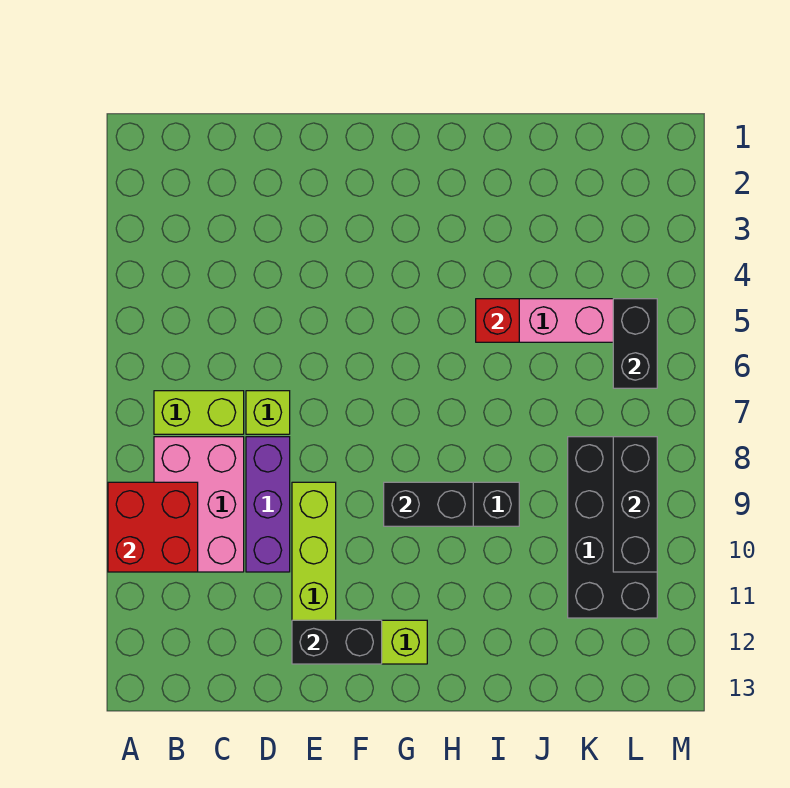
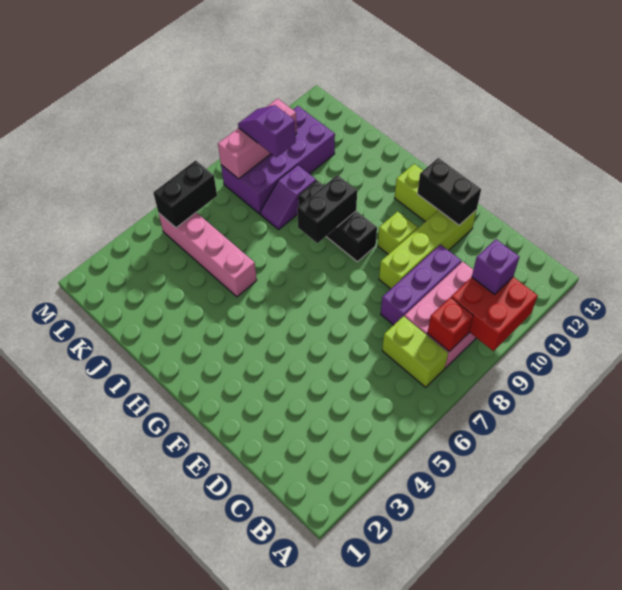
none -> purple brick B10 level 3
lime brick D7 level 1 -> lime brick F10 level 1
black brick G9:H9 level 2 -> black brick H8:H9 level 2
red brick I5 level 2 -> red brick B8 level 2
none -> purple slope J8:J9 level 1 top 9
black brick K8:L11 level 1 -> purple brick K8:L11 level 1
none -> purple slope K9:L9 level 3 top K
black brick L8:L10 level 2 -> pink brick L8:L10 level 2

